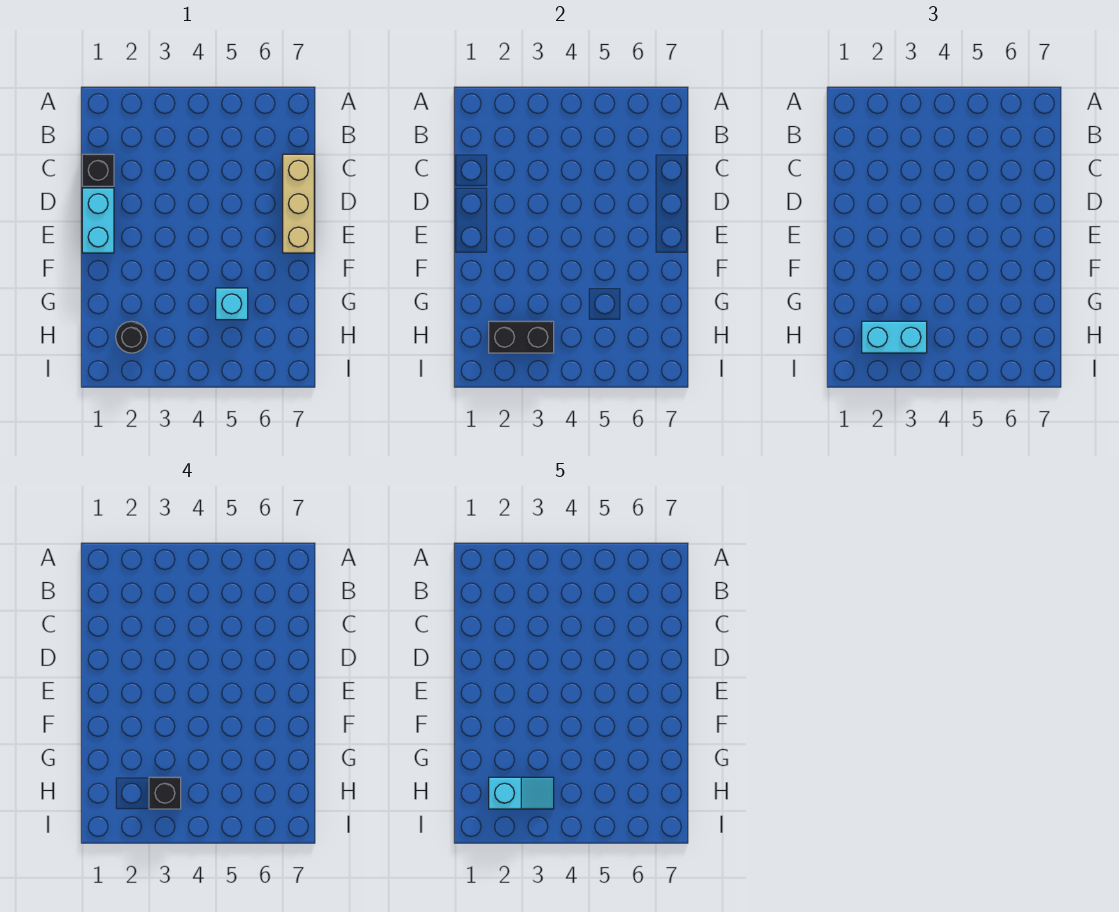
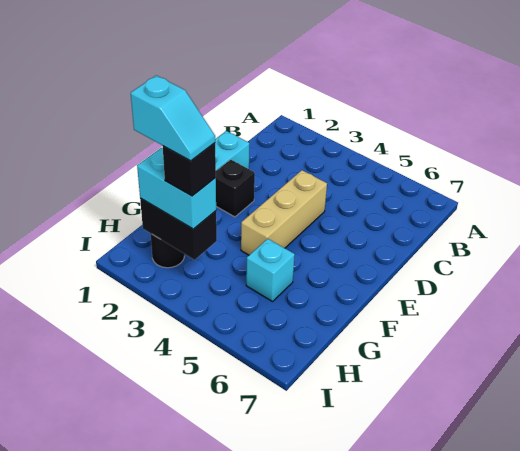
black brick C1 level 1 -> black brick E2 level 1
tan brick C7:E7 level 1 -> tan brick D4:F4 level 1

